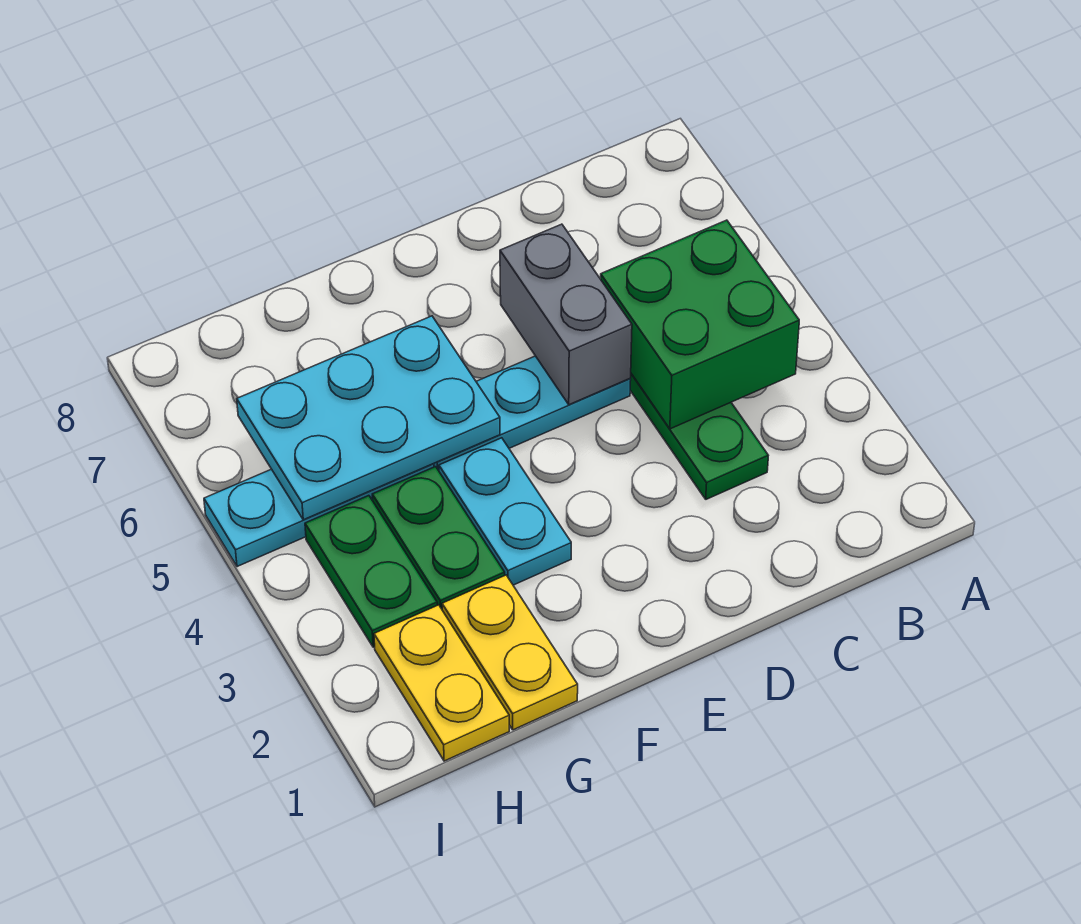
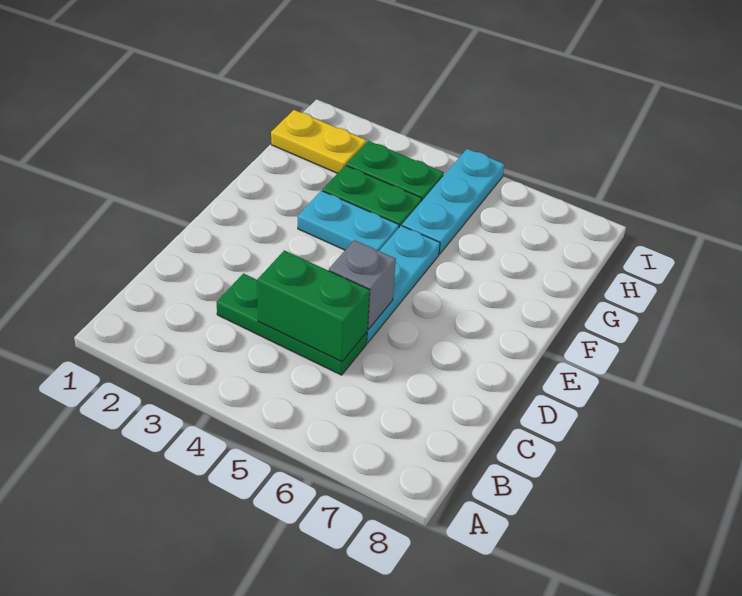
green brick B4:C5 level 2 -> green brick C4:C5 level 2
grey brick D5:D6 level 2 -> grey brick D5 level 2
cyan plate F5:H6 level 2 -> none
yellow plate G1:G2 level 1 -> none

